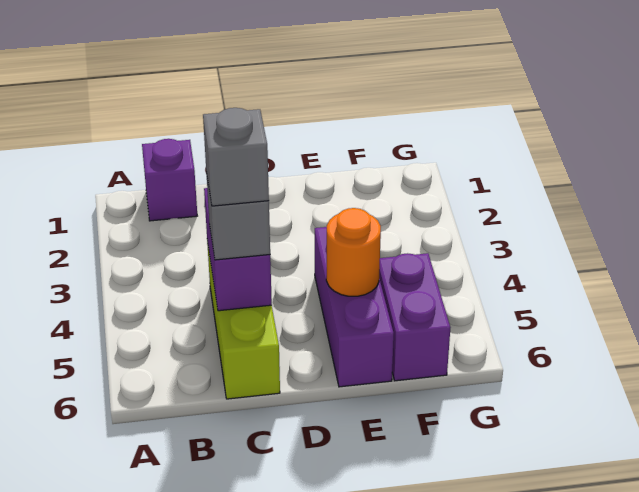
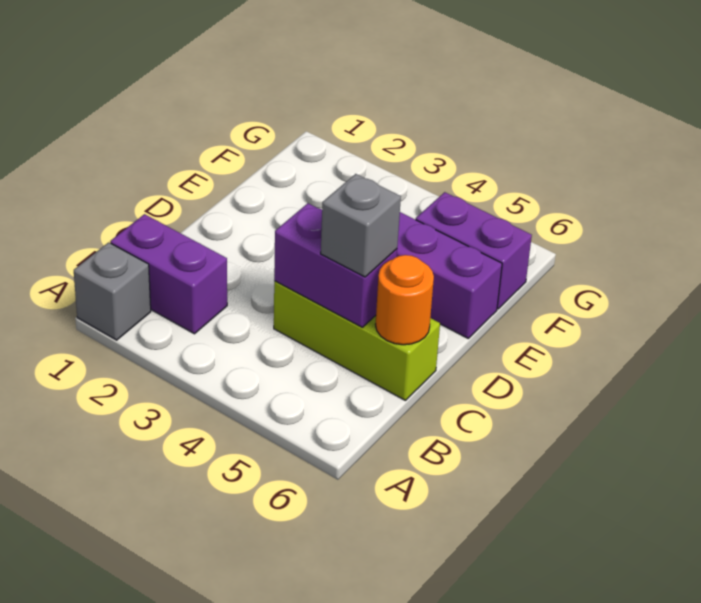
purple brick B1 level 1 -> purple brick B1:B2 level 1
grey brick C5 level 4 -> grey brick A1 level 1
orange round brick E5 level 2 -> orange round brick C6 level 2

